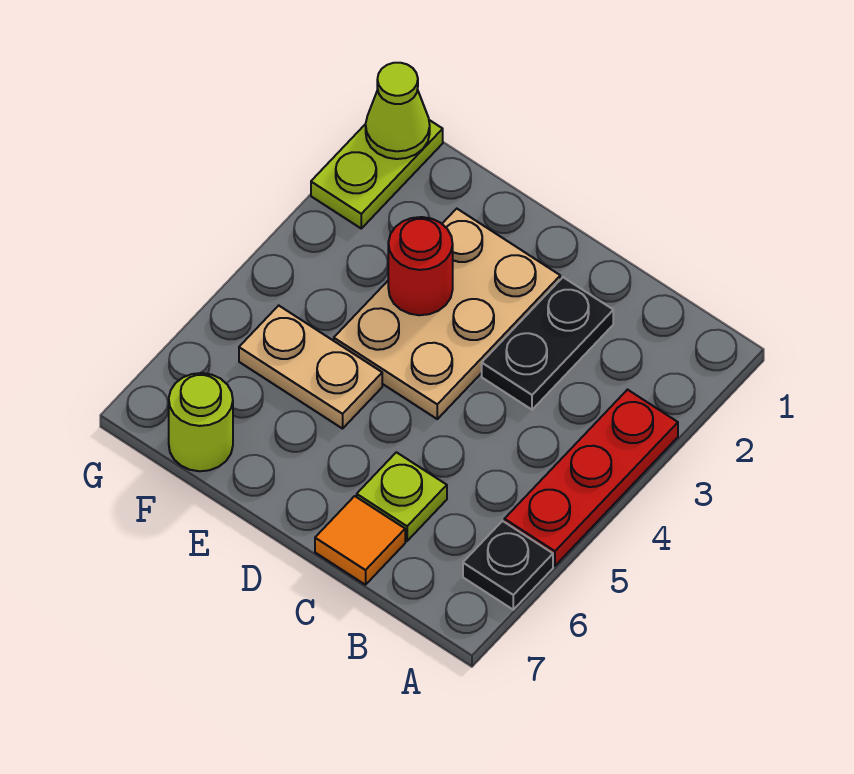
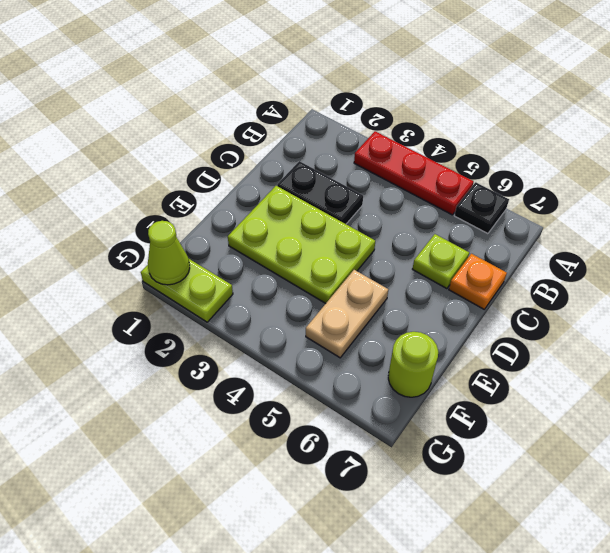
orange tile C7 level 1 -> orange plate C7 level 1
tan plate D2:E4 level 1 -> lime plate D2:E4 level 1
red round brick E3 level 2 -> none

